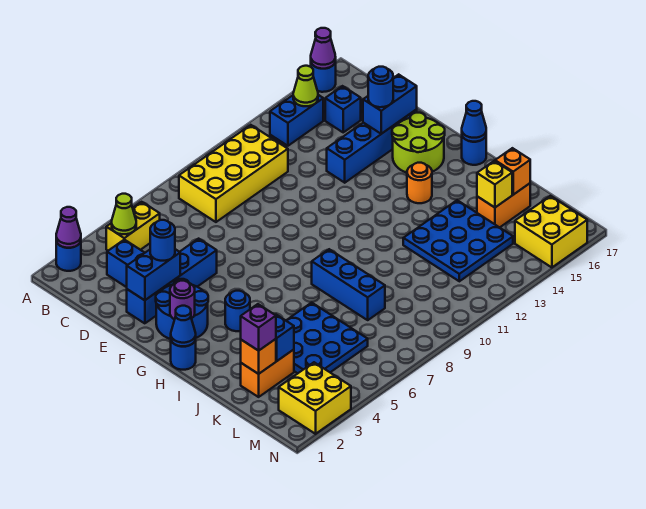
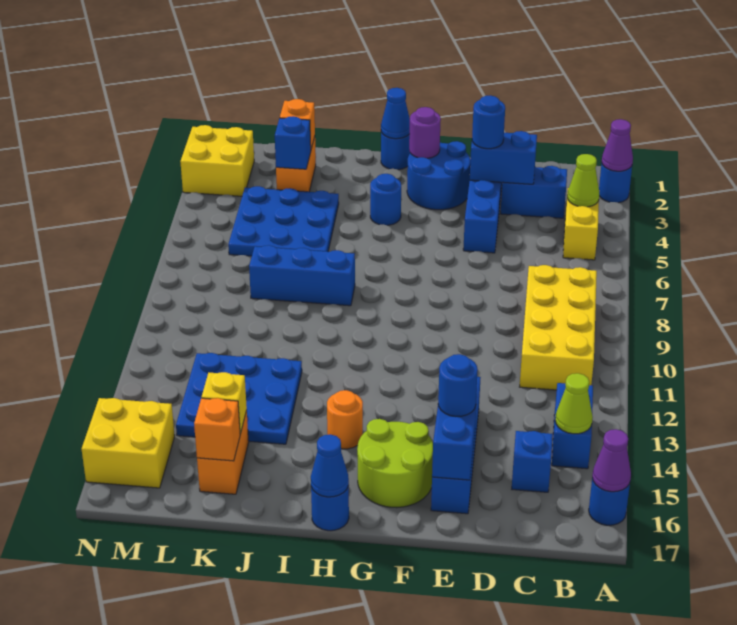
blue brick E2:E3 level 2 -> blue brick D3:E3 level 2
purple brick K2 level 3 -> none

